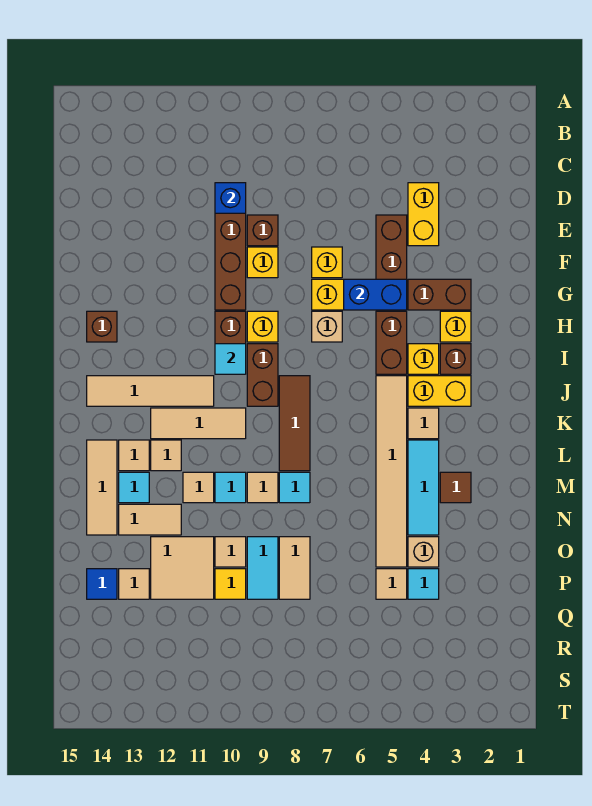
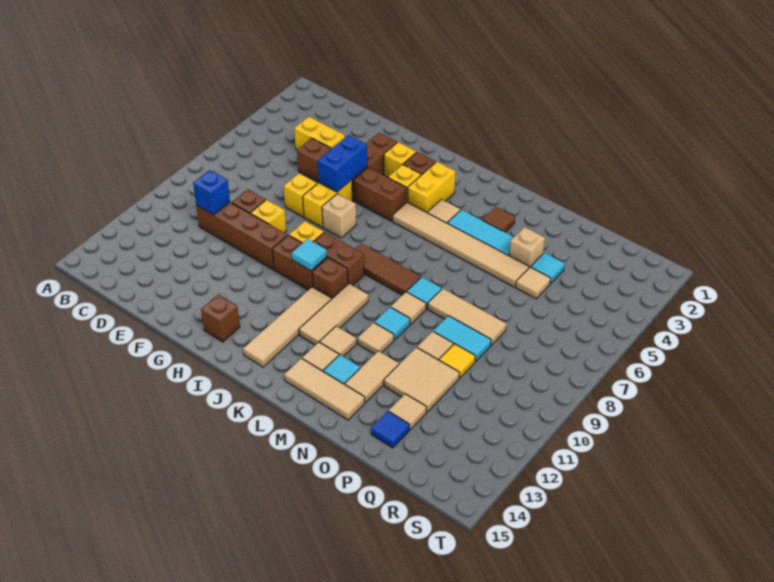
none -> brown brick J10 level 1
tan tile O8:P8 level 1 -> tan tile N8:P8 level 1

